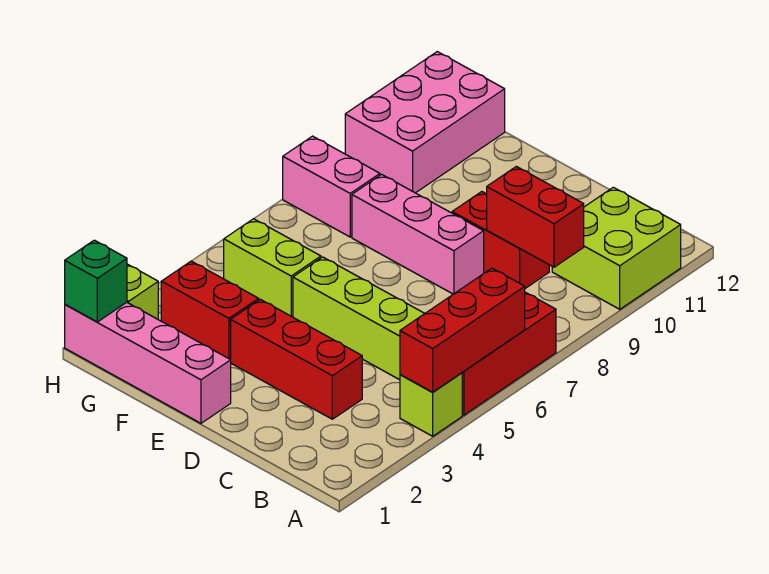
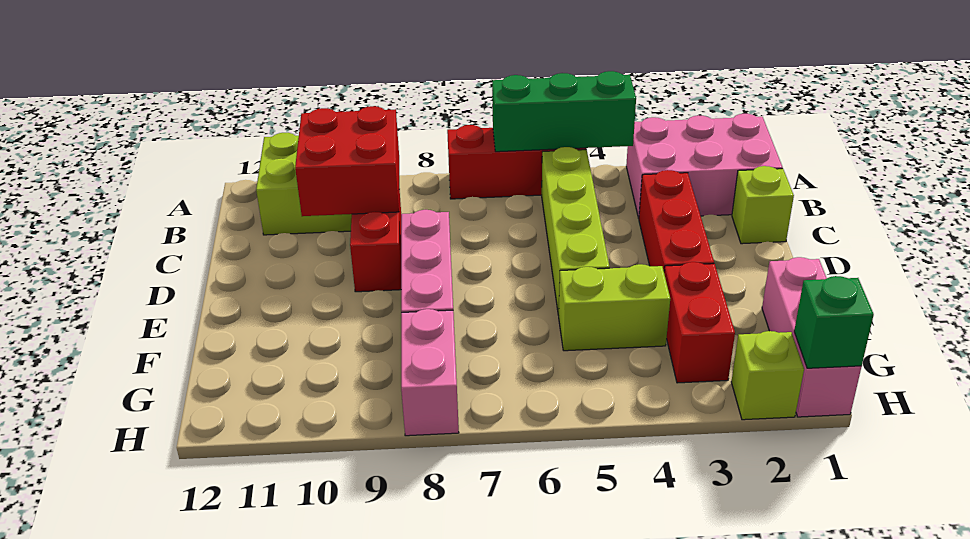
lime brick A4 level 1 -> lime brick C1 level 1
red brick A4:A6 level 2 -> green brick A4:A6 level 2
red brick B9:C9 level 2 -> red brick B9:C10 level 2
pink brick E1:H1 level 1 -> pink brick F1:H1 level 1
lime brick F5:G5 level 1 -> lime brick F4:F5 level 1
pink brick G10:H12 level 1 -> pink brick A1:B3 level 1

